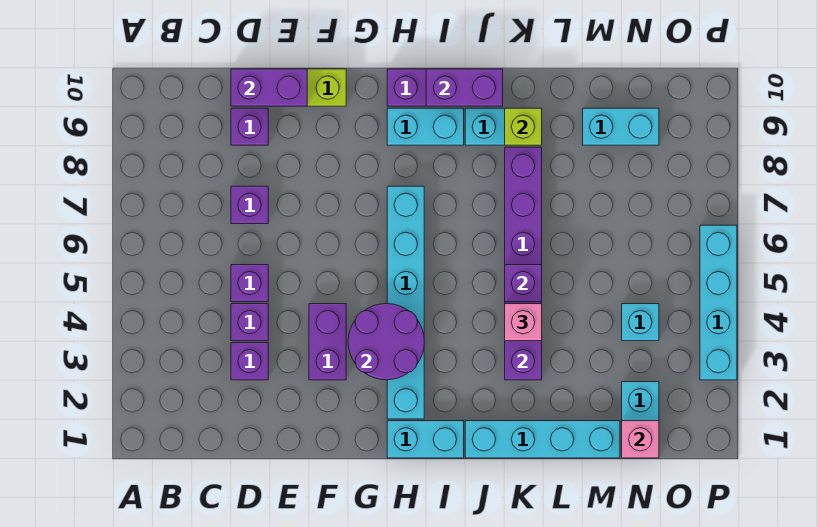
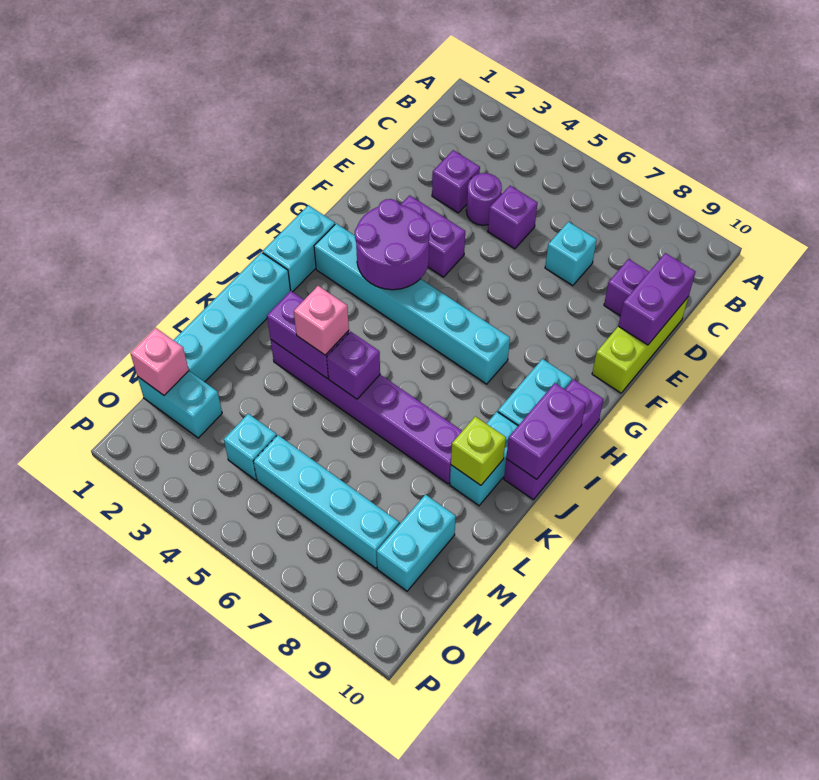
purple brick D4 level 1 -> purple round brick D4 level 1
purple brick D7 level 1 -> cyan brick D7 level 1
cyan brick P3:P6 level 1 -> cyan brick N5:N8 level 1

